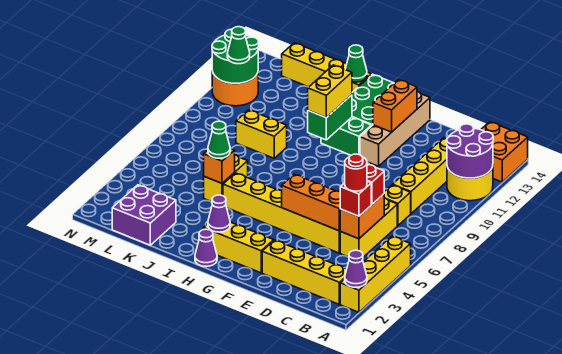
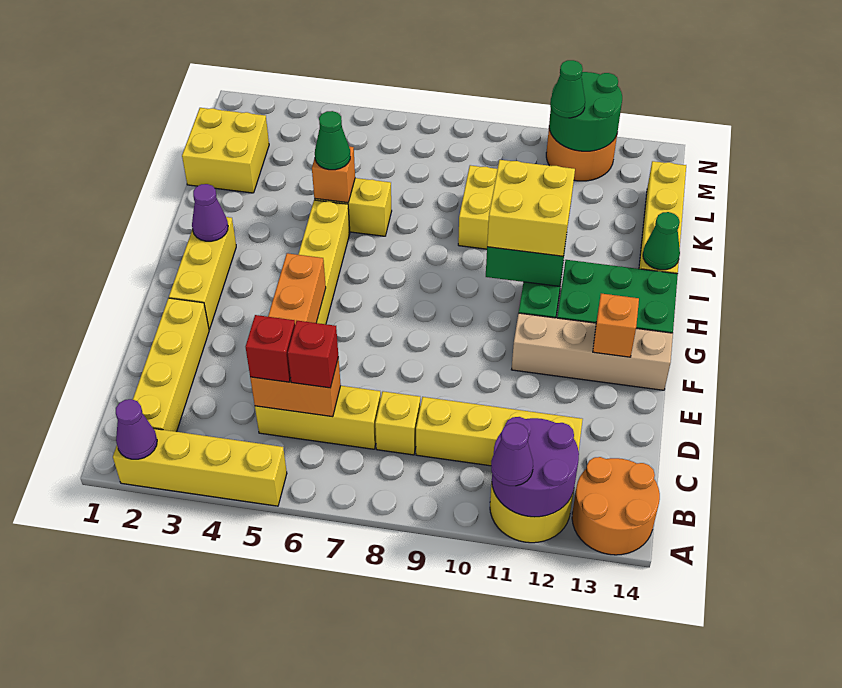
orange brick A13:B14 level 1 -> orange round brick A13:B14 level 1
red round brick C5 level 4 -> none
orange brick F12:F13 level 2 -> orange brick F13 level 2
purple cone H1 level 1 -> purple cone A11 level 3
yellow brick H10:H11 level 3 -> yellow brick H10:I11 level 3
purple brick K1:L2 level 1 -> yellow brick K1:L2 level 1

